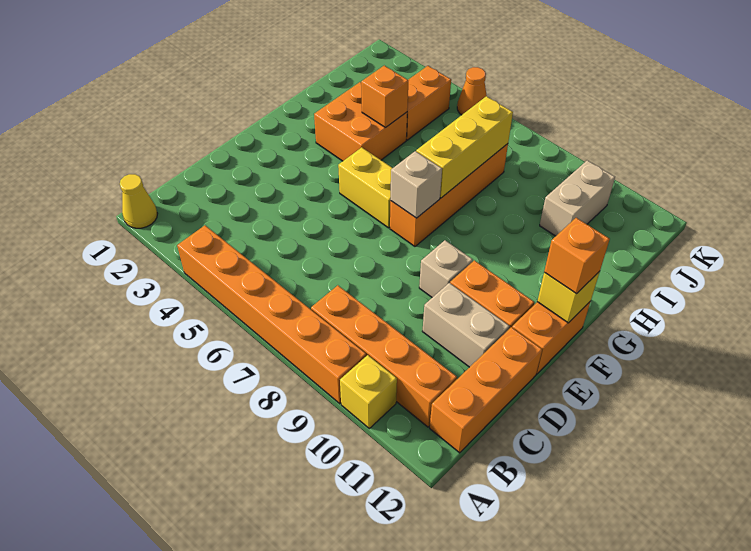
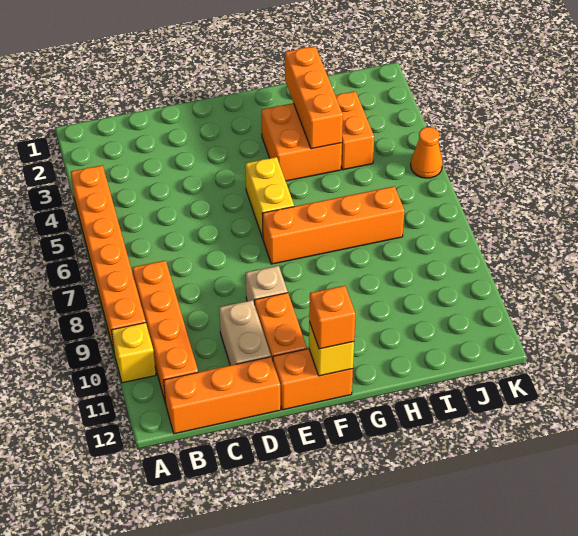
yellow cone A1 level 1 -> none
tan brick F7 level 2 -> none
yellow brick G7:I7 level 2 -> none
orange brick H4 level 2 -> orange brick H2:H4 level 2
orange brick I4:J4 level 1 -> orange brick I3:I4 level 1
tan brick I10:J10 level 1 -> none

